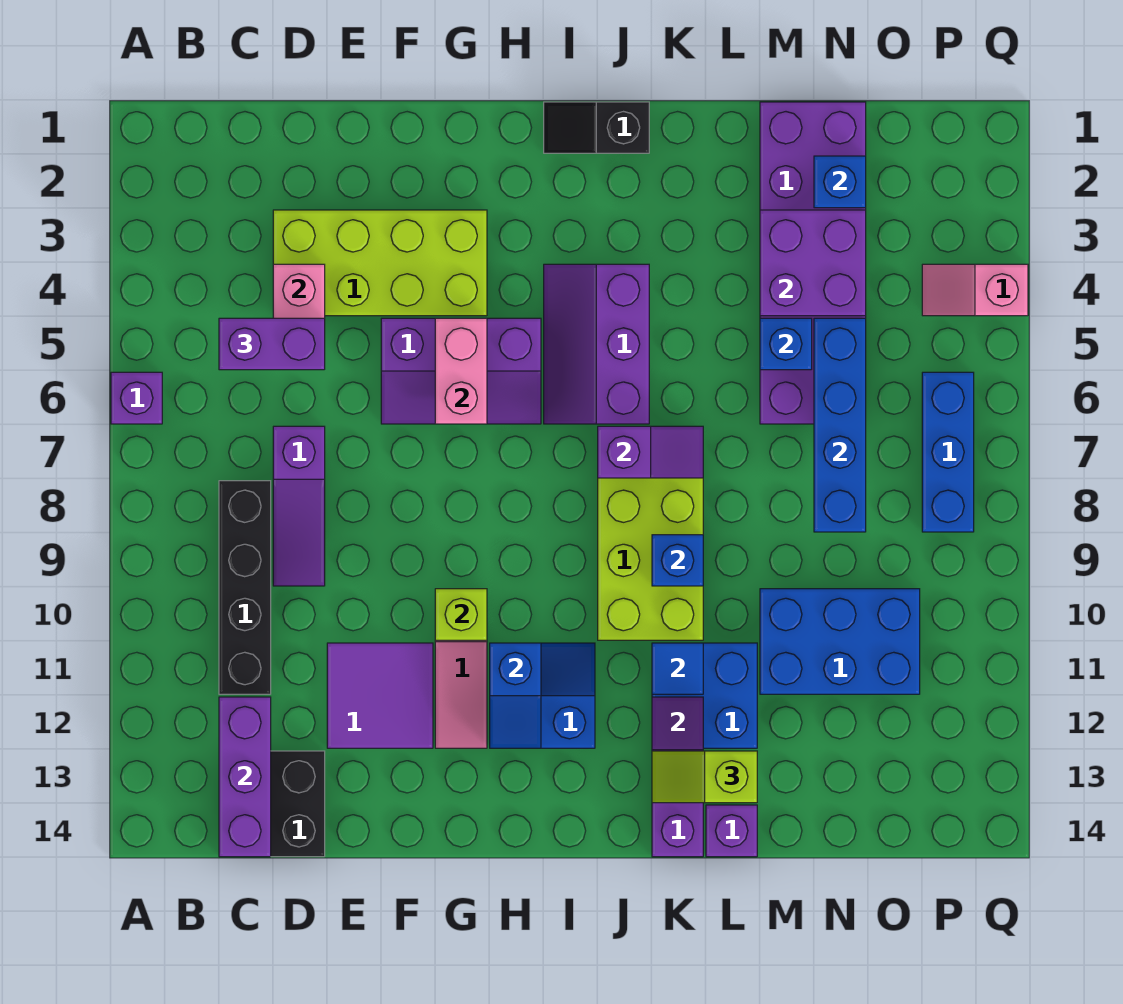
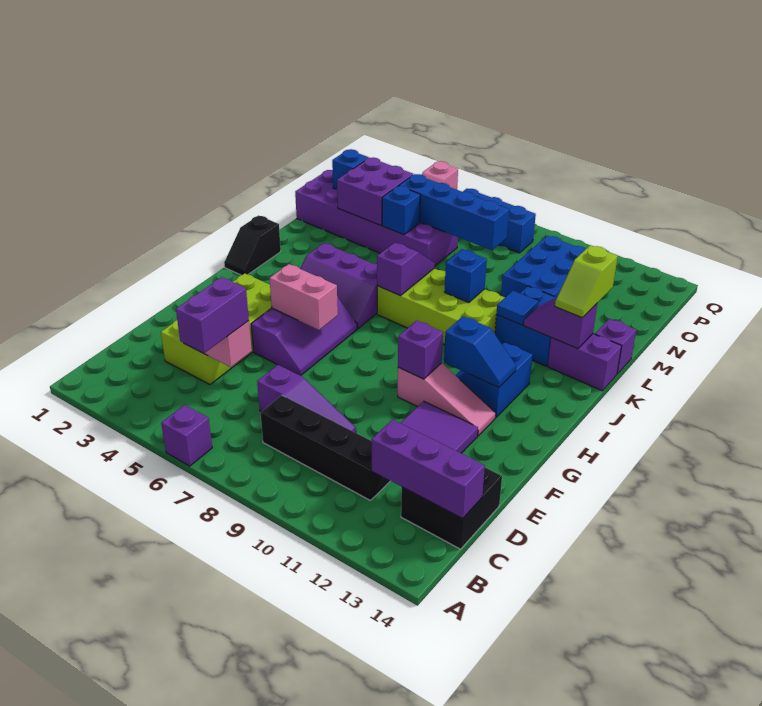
lime brick G10 level 2 -> purple brick G10 level 2

